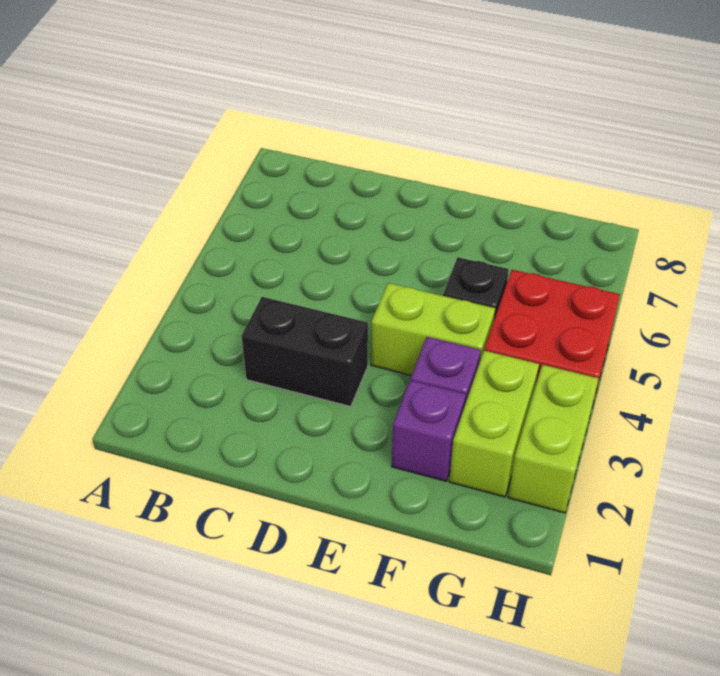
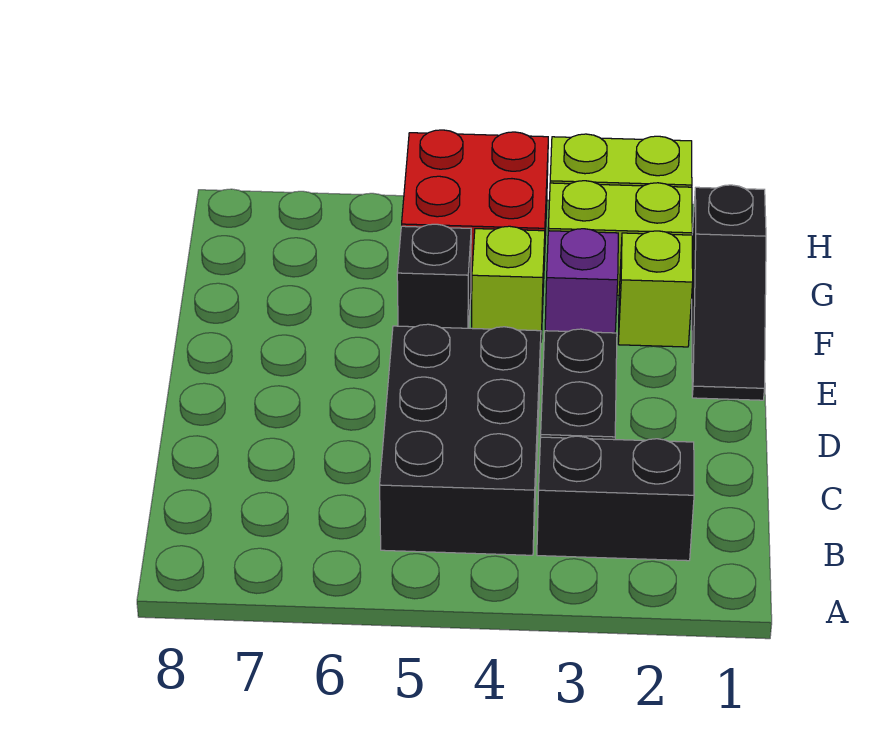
none -> black brick B2:B3 level 1
none -> black brick B4:D5 level 1
none -> black slope E1:G1 level 1 top G
lime brick E4:F4 level 1 -> lime brick F4 level 1
purple brick F2 level 1 -> lime brick F2 level 1

